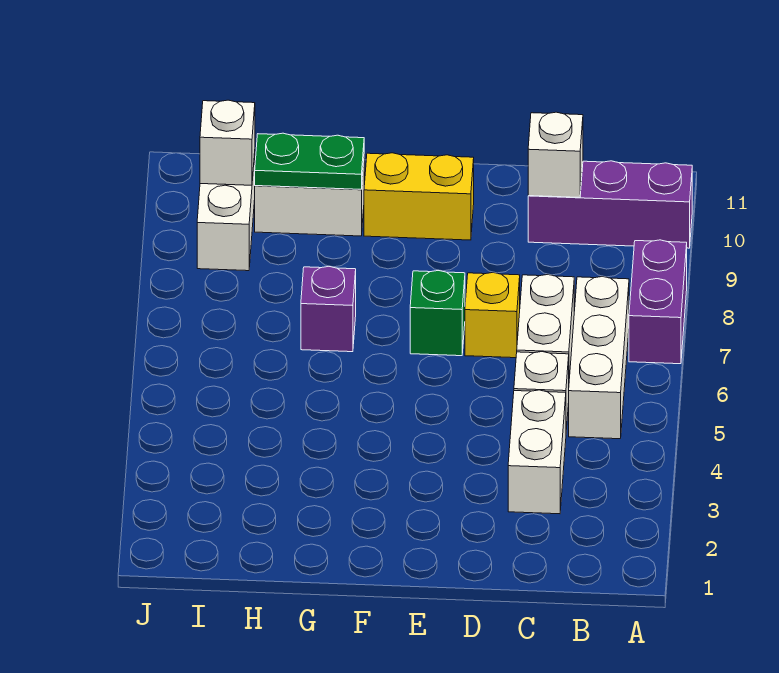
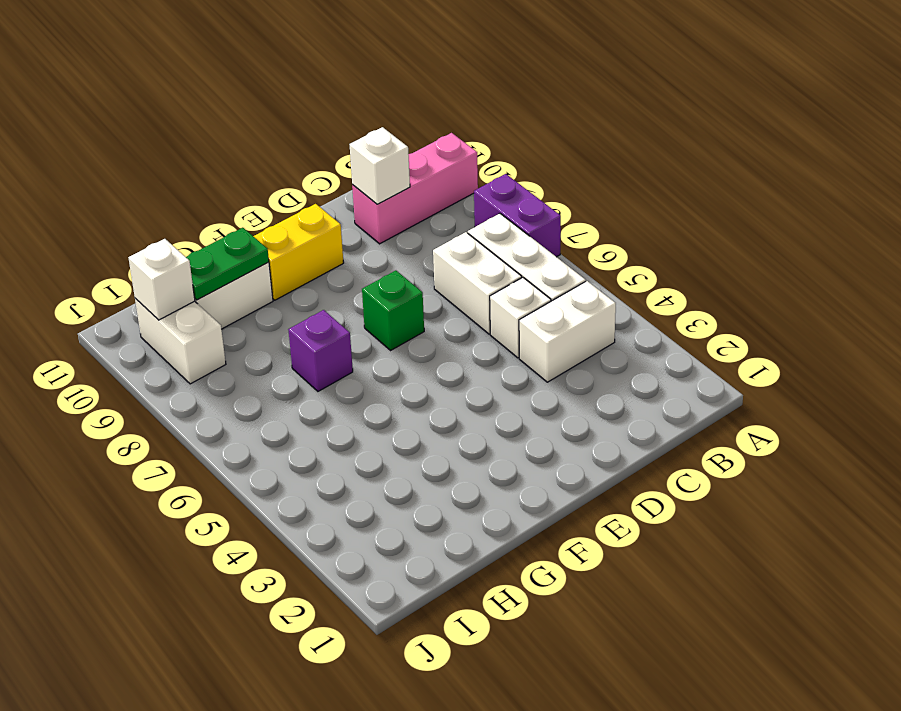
purple brick A10:C10 level 1 -> pink brick A10:C10 level 1
white brick C3:C4 level 1 -> white brick B4:C4 level 1
yellow brick D7 level 1 -> none

